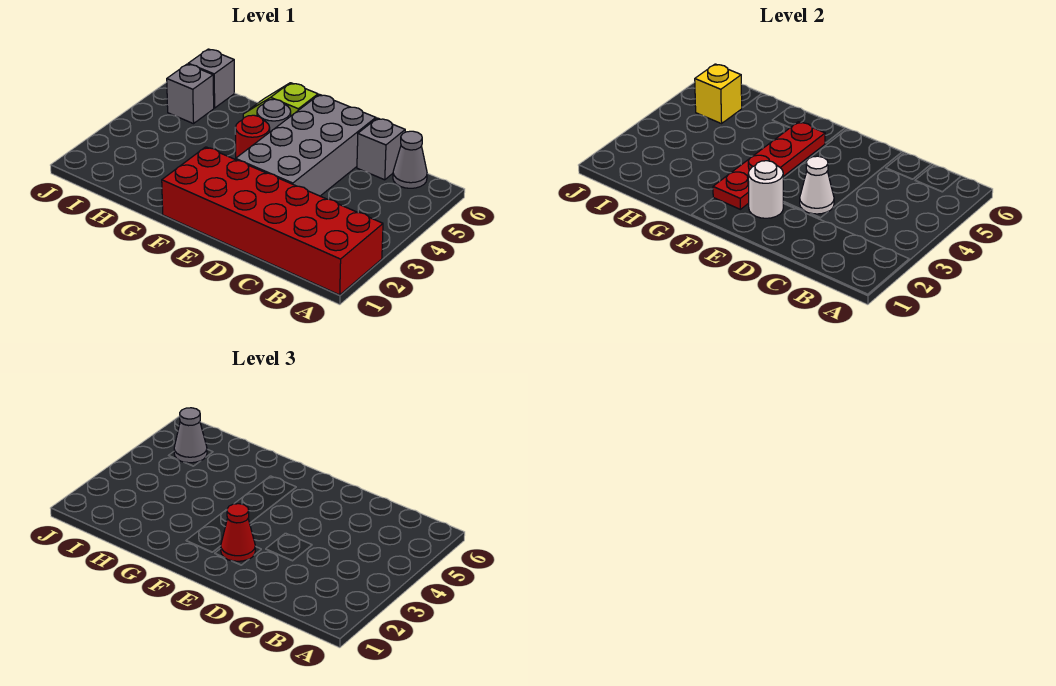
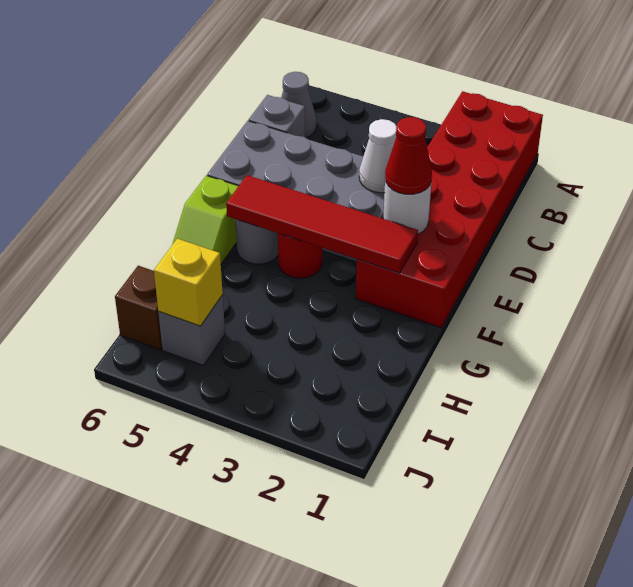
red plate F2:F5 level 2 -> red tile F2:F5 level 2
grey cone I5 level 3 -> none
grey brick I6 level 1 -> brown brick I6 level 1

